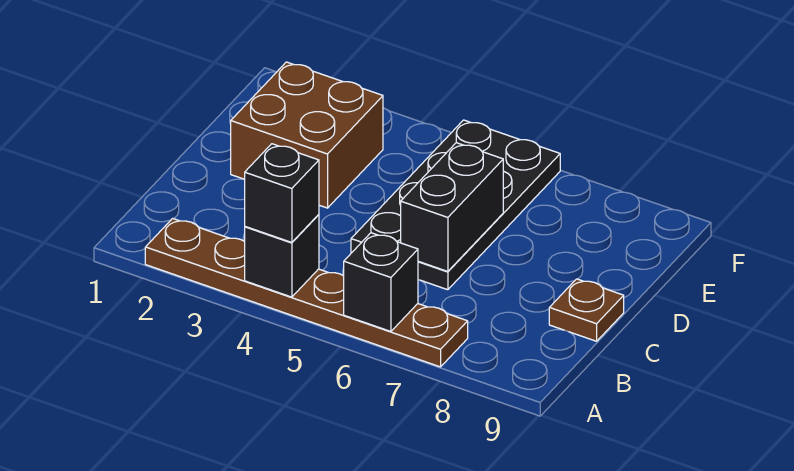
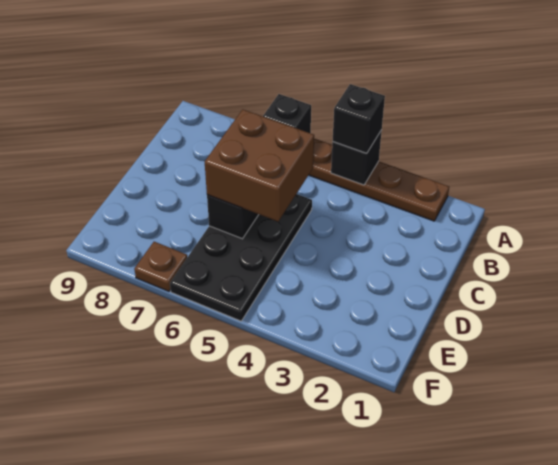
brown plate C9 level 1 -> brown plate F7 level 1
brown brick D2:E3 level 1 -> brown brick C5:D6 level 3

